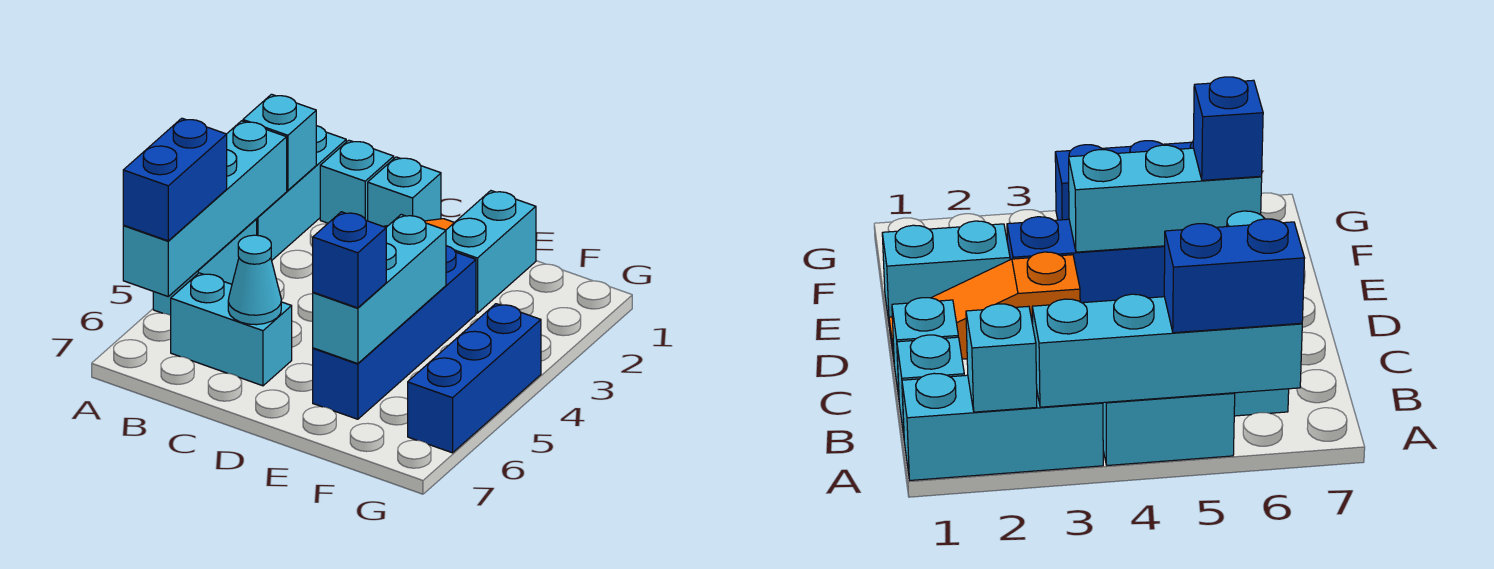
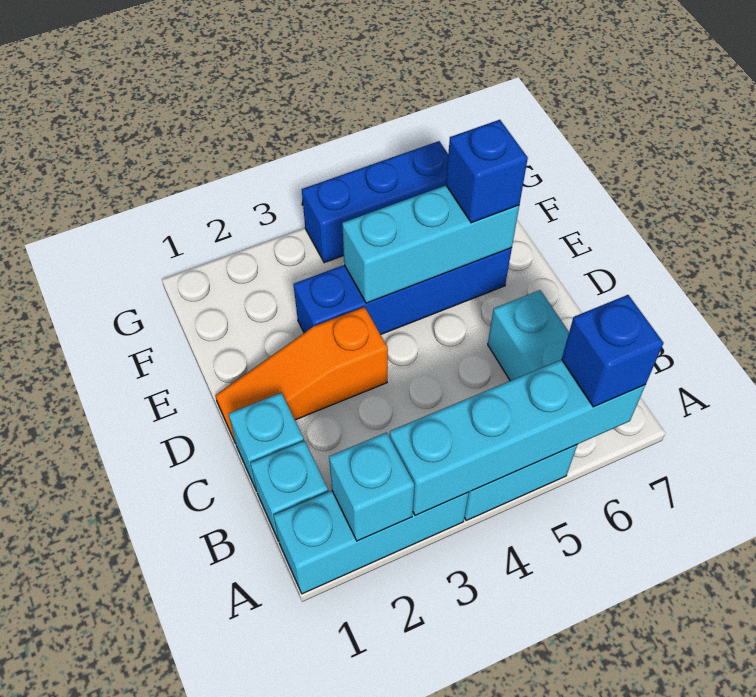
blue brick A5:A6 level 3 -> blue brick A6 level 3
cyan cone C6 level 2 -> none
cyan brick E1:E2 level 1 -> none

